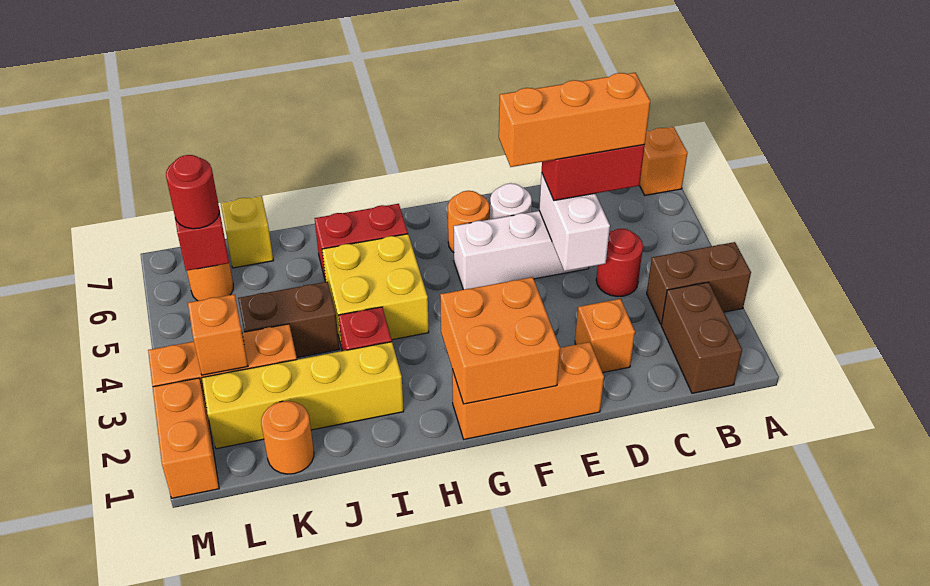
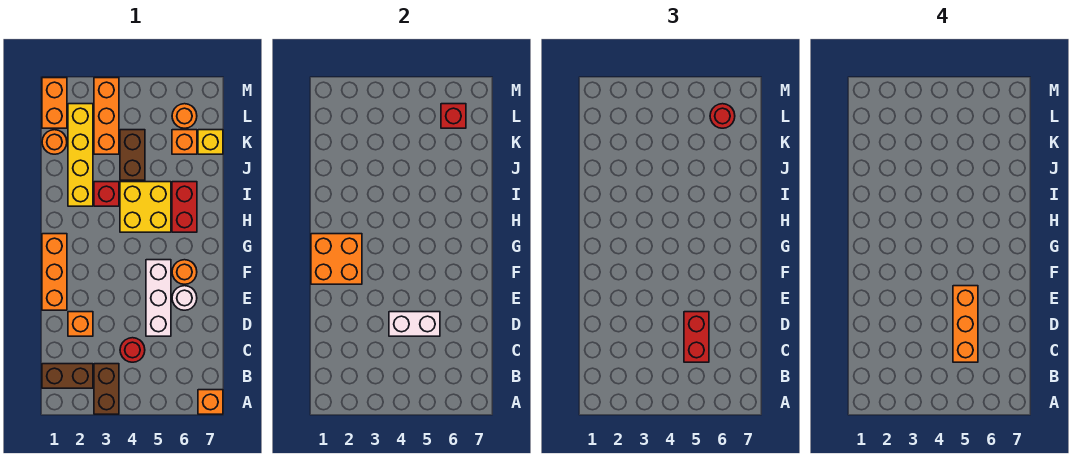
orange brick L3 level 2 -> orange brick K6 level 1
orange brick M1:M2 level 1 -> orange brick L1:M1 level 1

